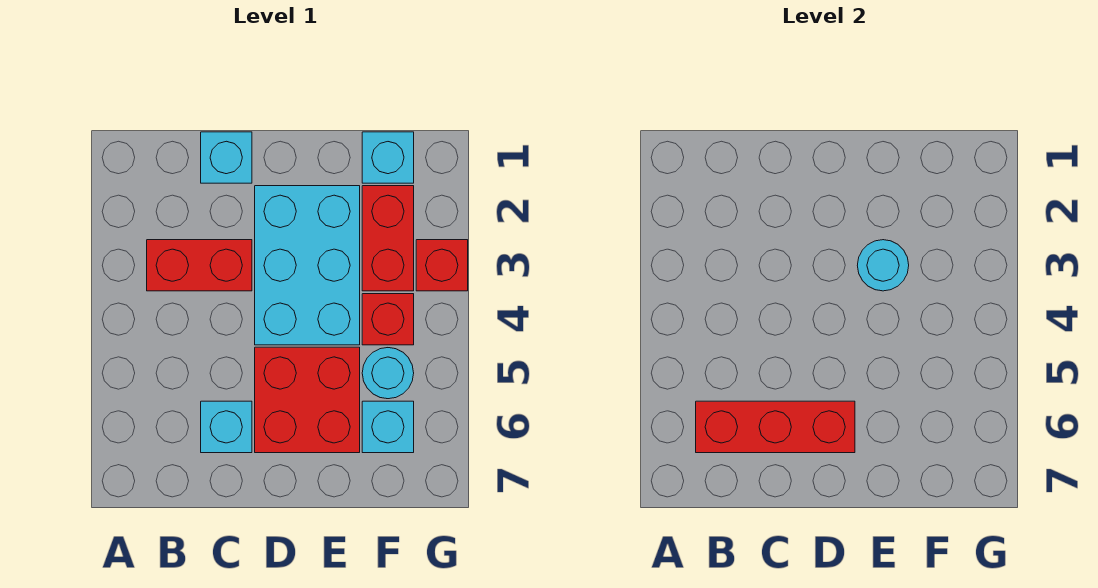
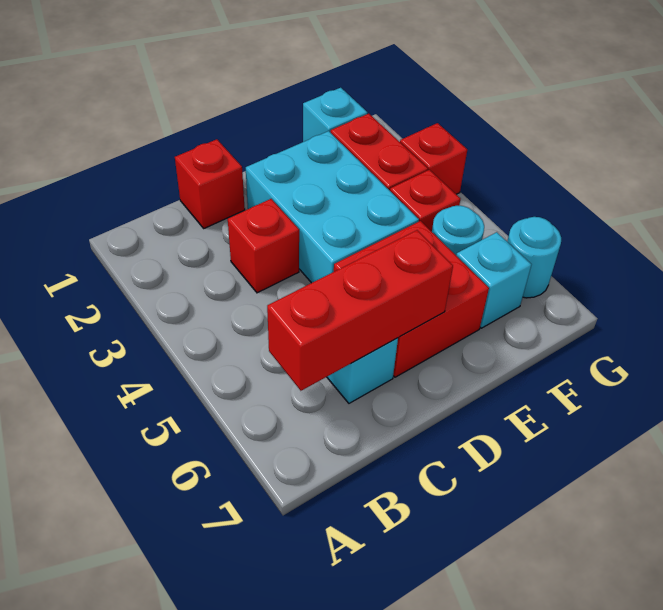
red brick B3:C3 level 1 -> red brick C3 level 1
cyan brick C1 level 1 -> red brick C1 level 1
cyan round brick E3 level 2 -> cyan round brick G6 level 1

